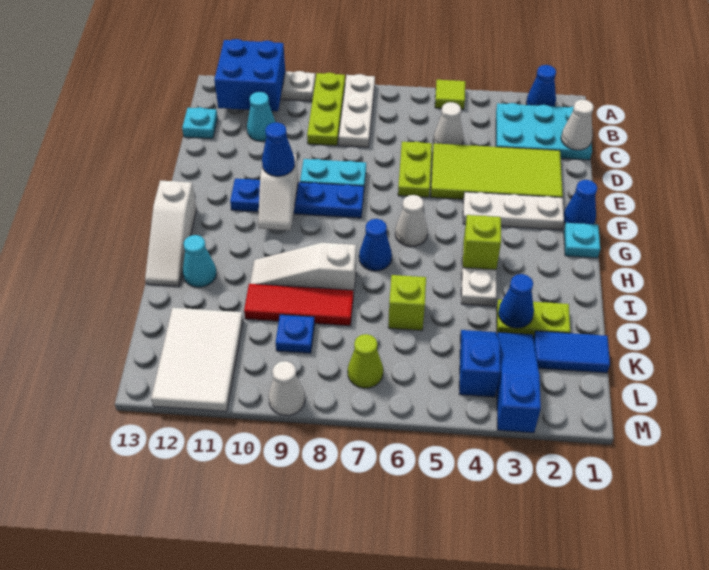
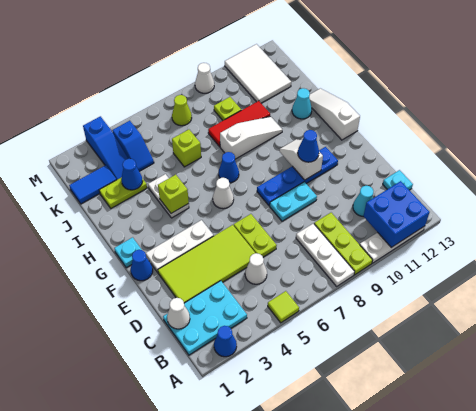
blue plate K9 level 1 -> lime plate K9 level 1

